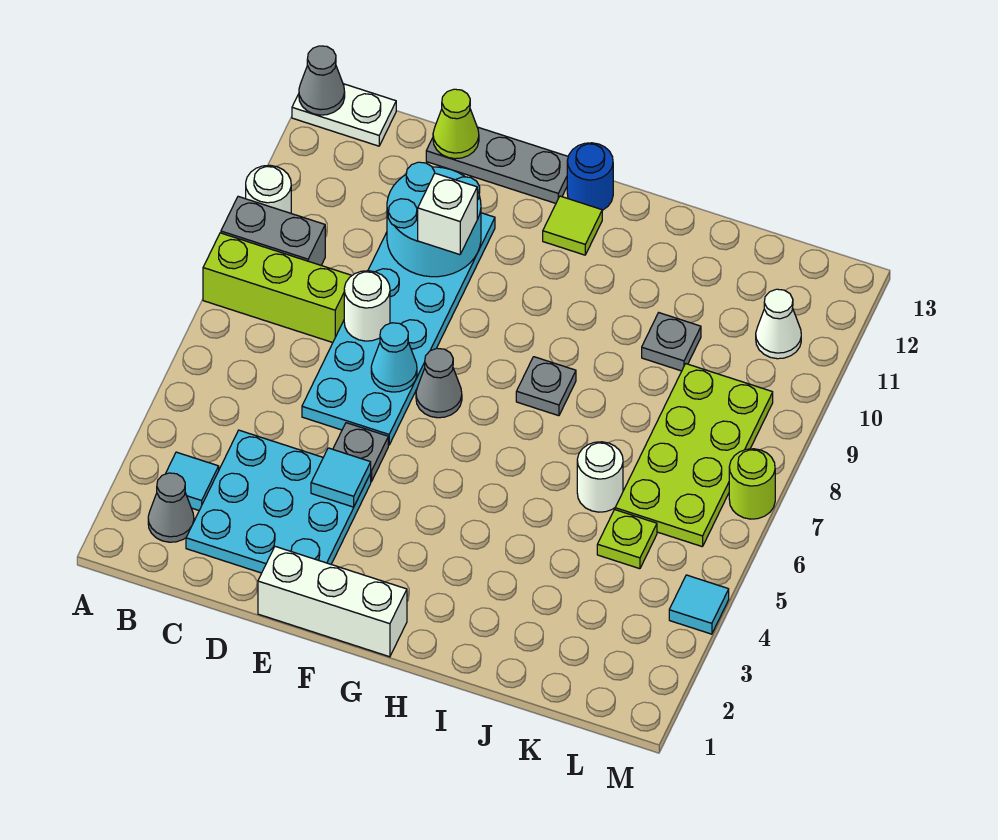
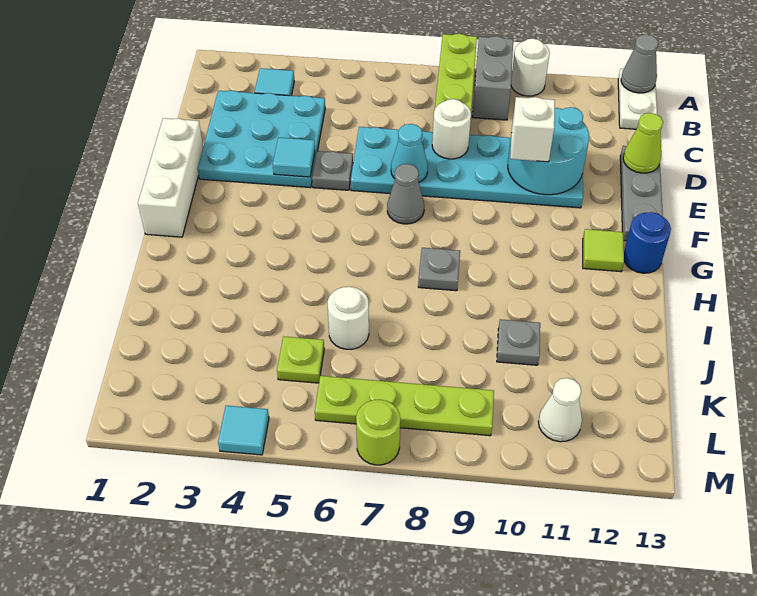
grey cone B2 level 1 -> none
lime plate K6:L9 level 1 -> lime plate L6:L9 level 1

